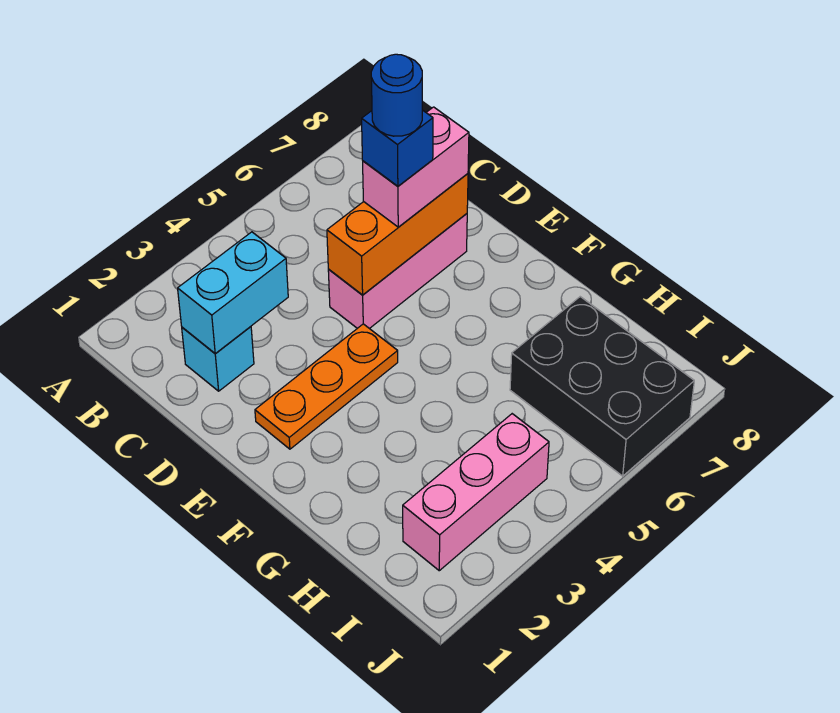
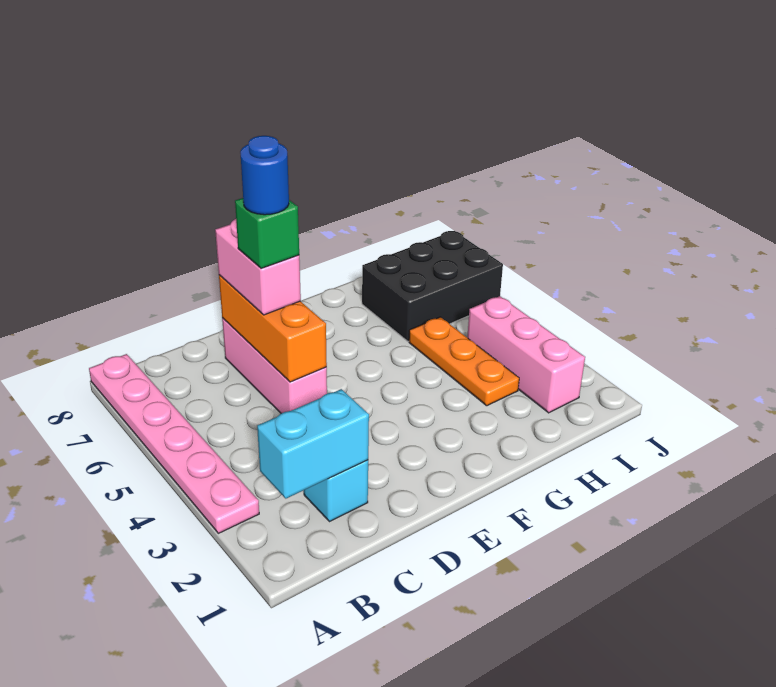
none -> pink plate A3:A8 level 1
cyan brick C2:C3 level 2 -> cyan brick B2:C2 level 2
blue brick D6 level 4 -> green brick D6 level 4
orange plate E2:E4 level 1 -> orange plate H3:H5 level 1

